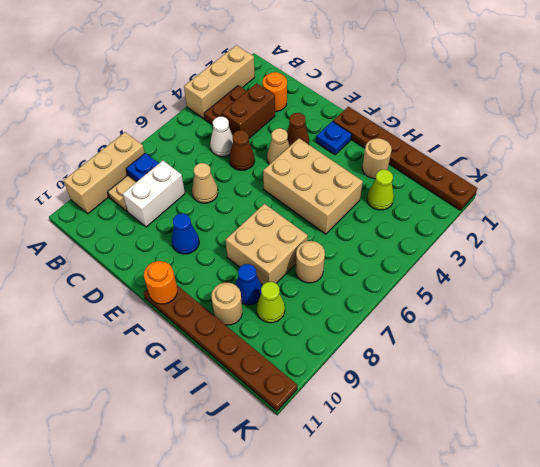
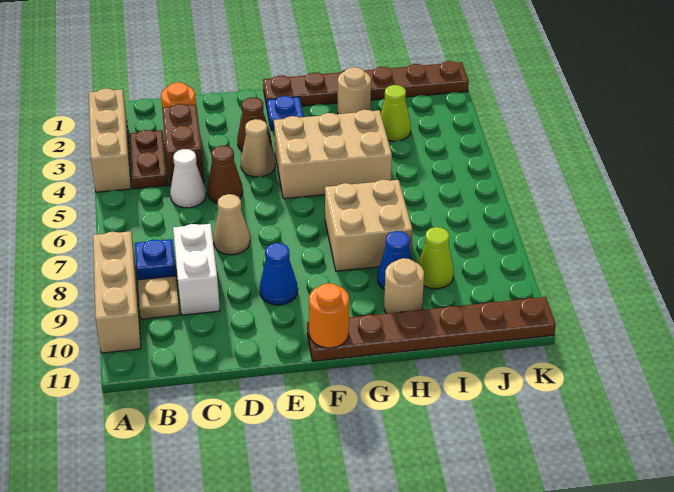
tan round brick I7 level 1 -> none

